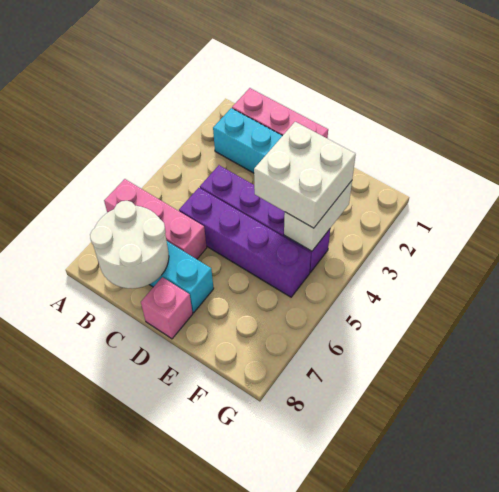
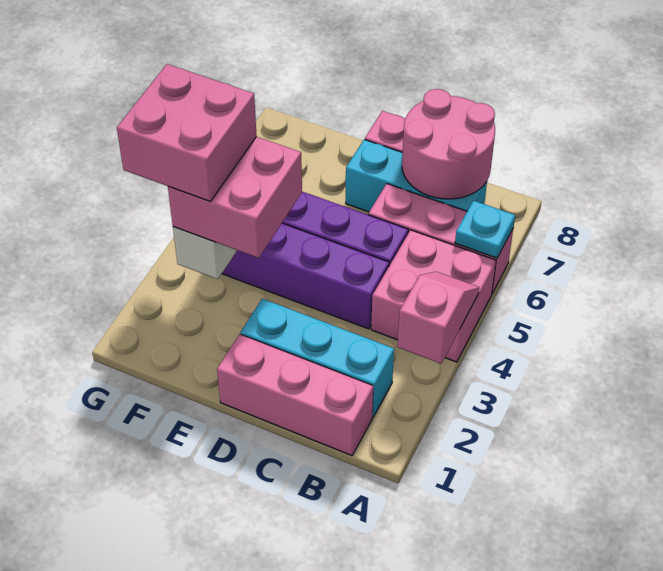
none -> pink slope A3:A4 level 2 top 3
none -> pink brick A4:B5 level 1
none -> cyan plate A6 level 2
white round brick B7:C8 level 2 -> pink round brick B7:C8 level 2
white brick E3:F4 level 3 -> pink brick E3:F4 level 3
none -> pink brick F3:G4 level 4

